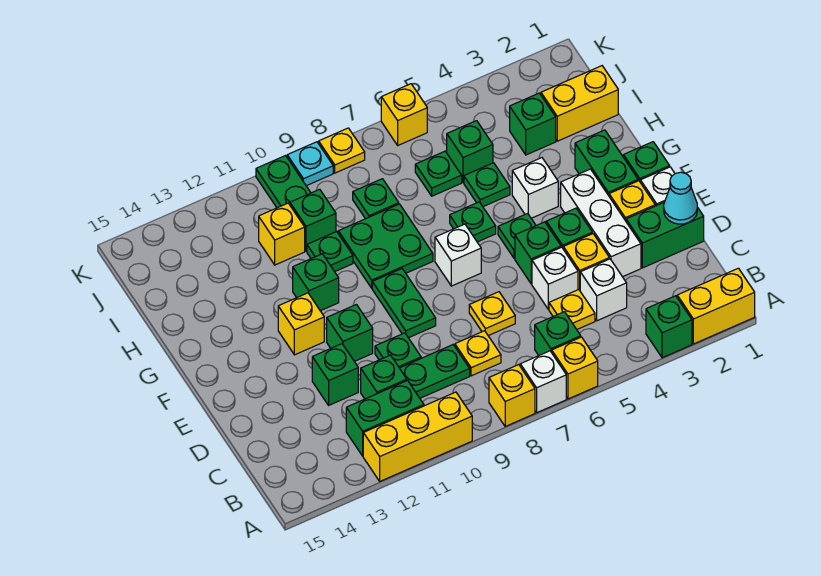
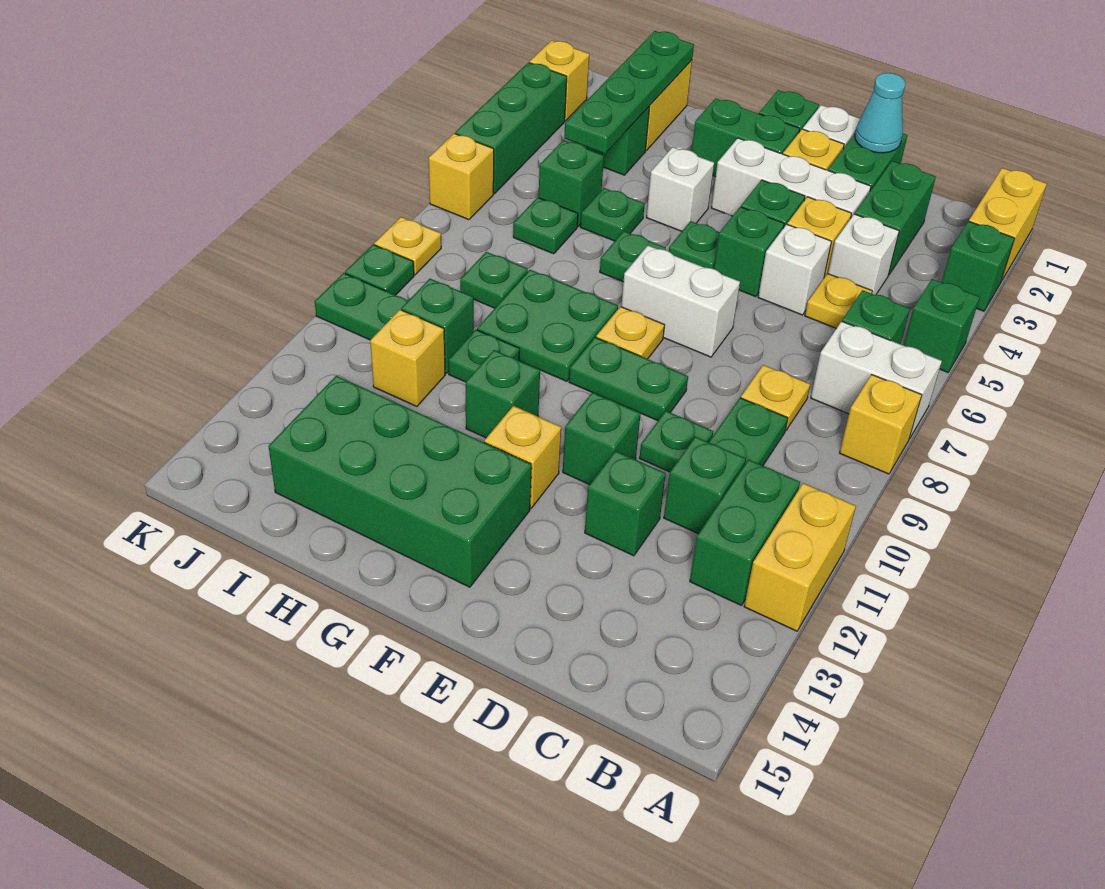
none -> green brick A5 level 1
yellow brick A6 level 1 -> yellow brick K2 level 1
white brick A7 level 1 -> white brick A7:B7 level 1
yellow brick A10:A12 level 1 -> yellow brick A11:A12 level 1
none -> green brick C2:C3 level 1
yellow plate D7 level 1 -> yellow plate F8 level 1
white brick F7 level 1 -> white brick E7:F7 level 1
none -> green brick F13:I14 level 1
none -> green plate I1:I4 level 2
none -> green brick K3:K5 level 1
cyan plate K9 level 1 -> green plate K9 level 1

